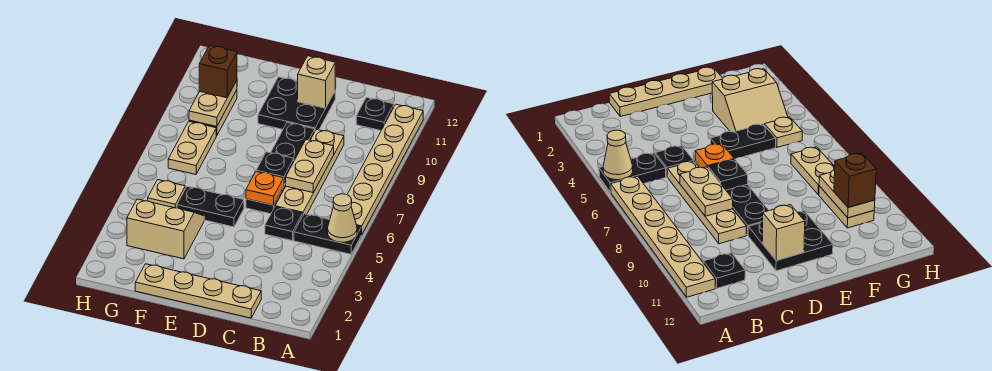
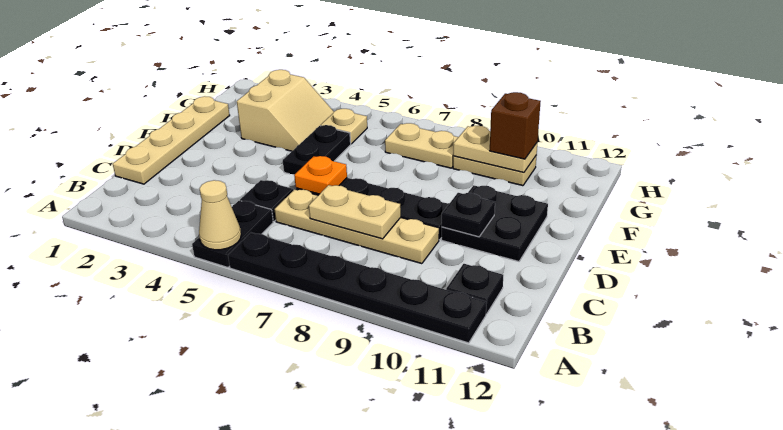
tan plate A6:A11 level 1 -> black plate A6:A11 level 1
black plate D7 level 2 -> black plate D10 level 2
tan brick D11 level 2 -> none

